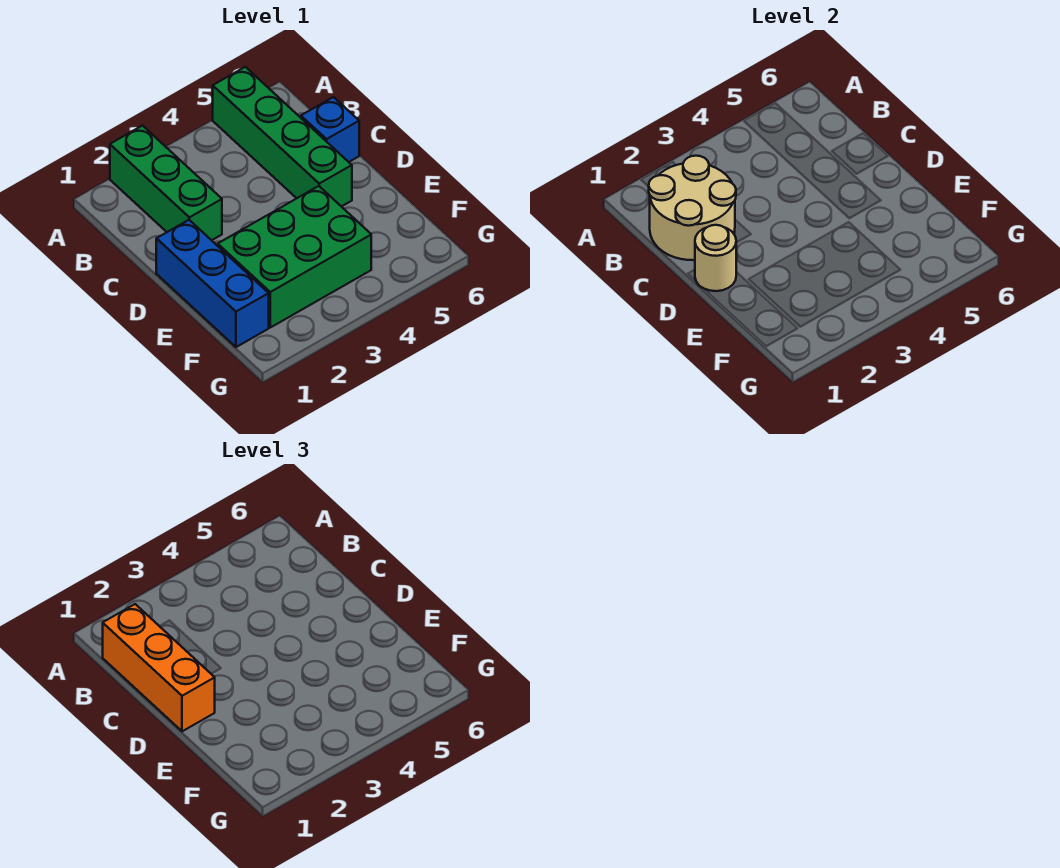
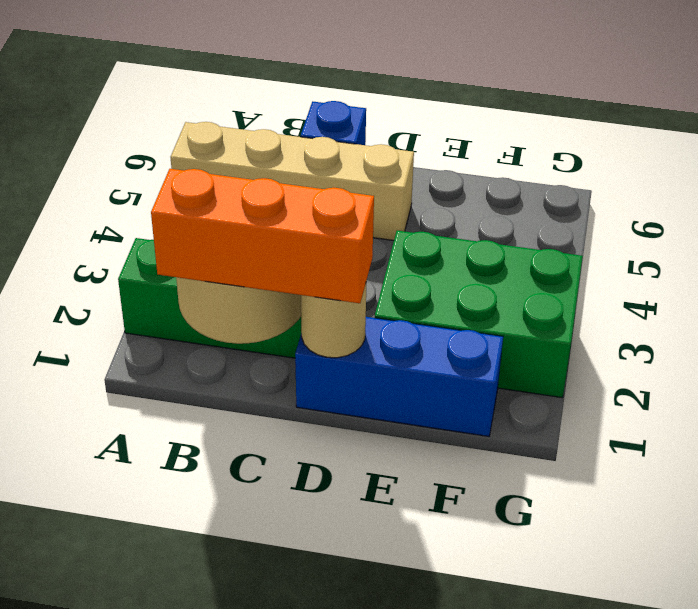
green brick A5:D5 level 1 -> tan brick A5:D5 level 1
green brick E2:F4 level 1 -> green brick E2:G3 level 1

